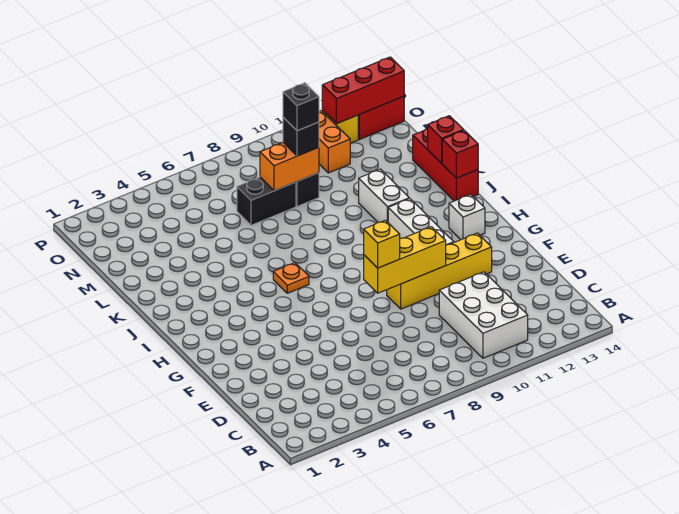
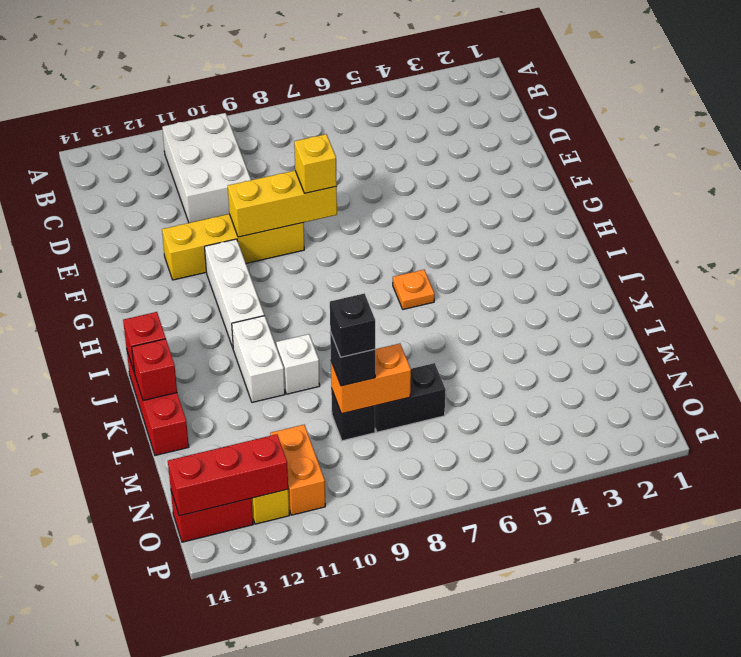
white brick H13 level 1 -> white brick K10 level 1

